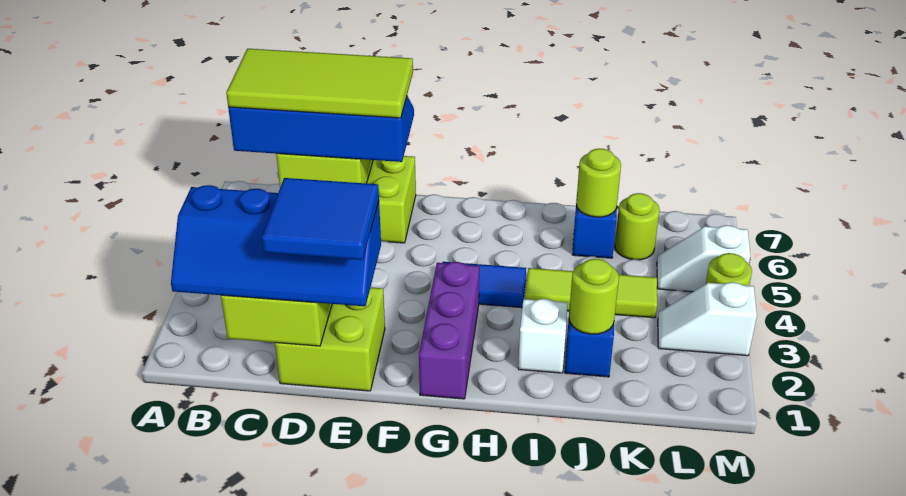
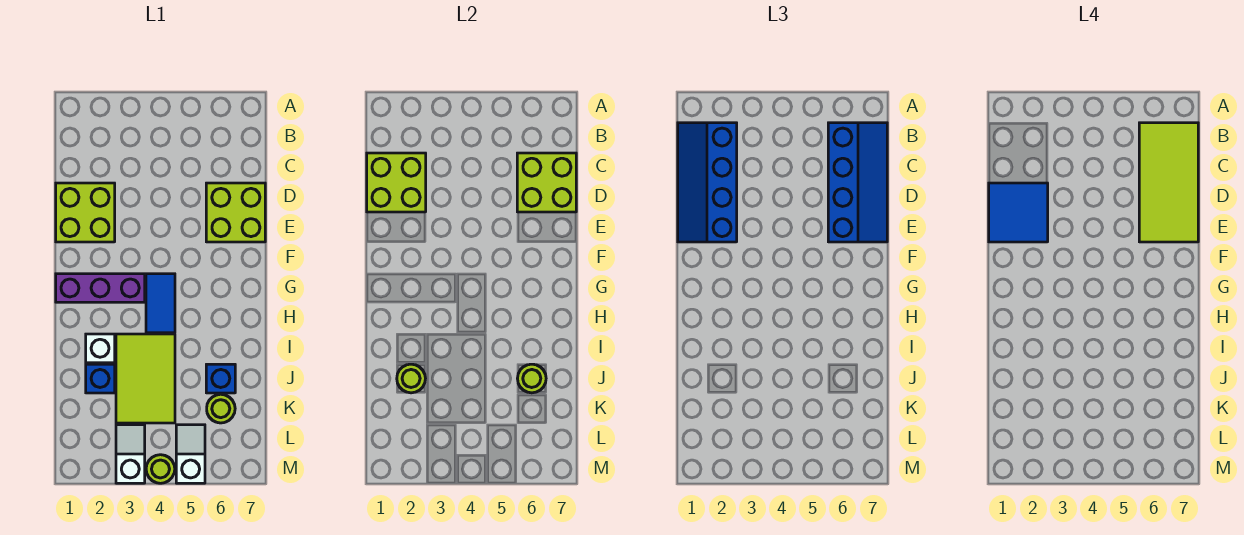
lime tile I4:K4 level 1 -> lime tile I3:K4 level 1

